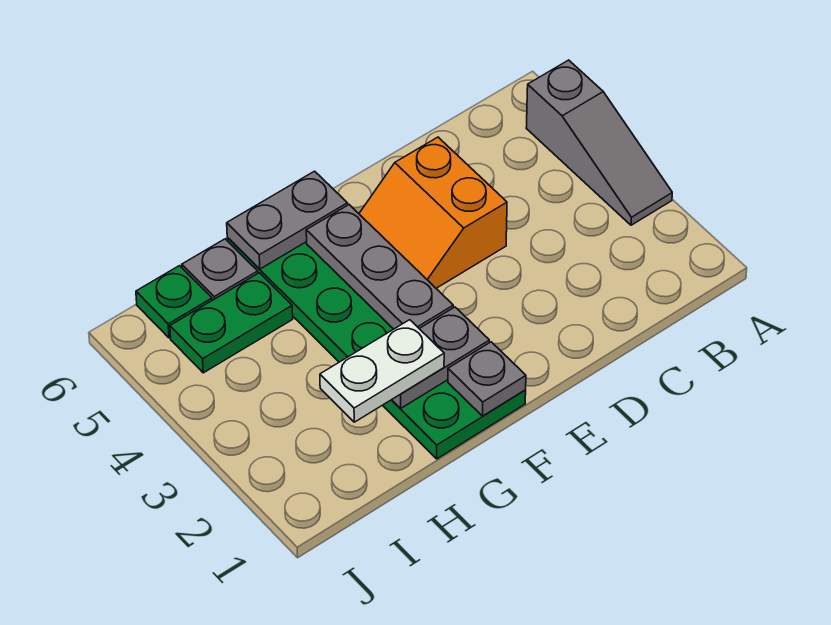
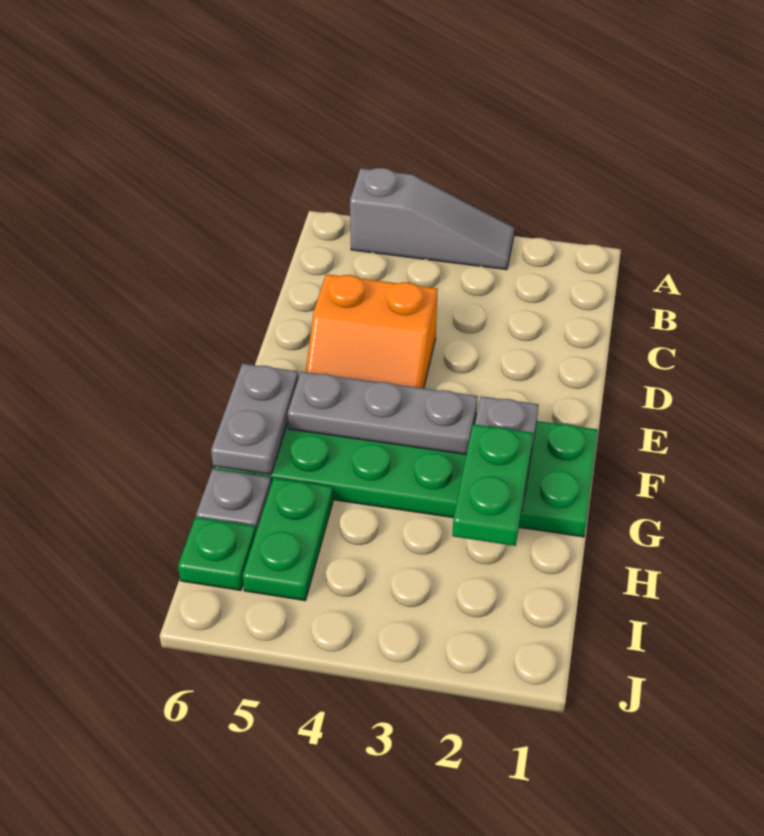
grey plate F1 level 2 -> none
white plate G2:H2 level 3 -> green plate G2:H2 level 3

